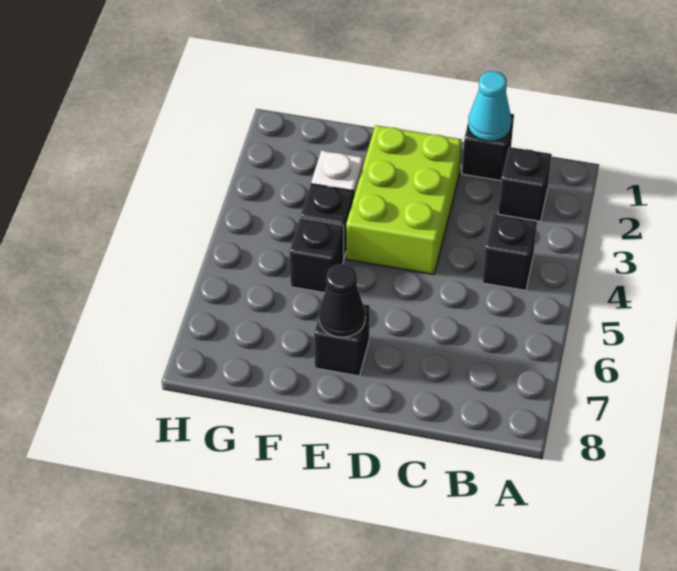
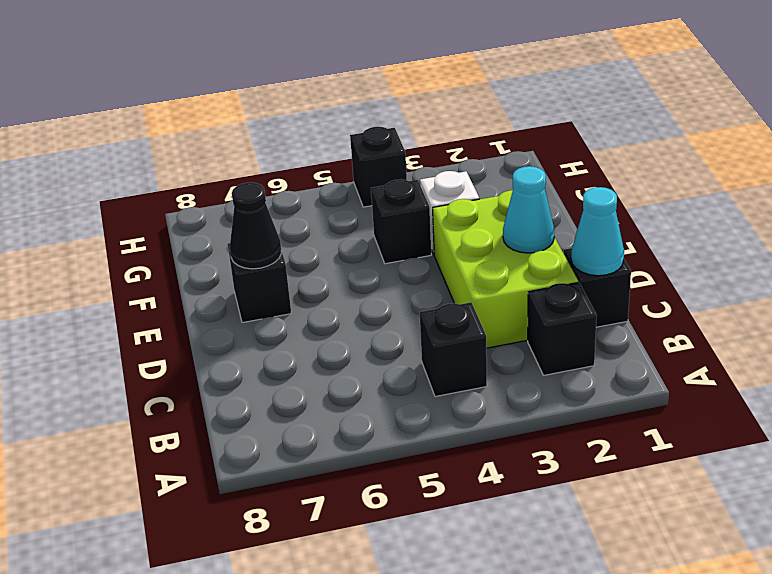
lime brick D2:E4 level 1 -> lime brick C2:E3 level 1
none -> cyan cone D2 level 2
black brick F5 level 1 -> black brick H4 level 1

